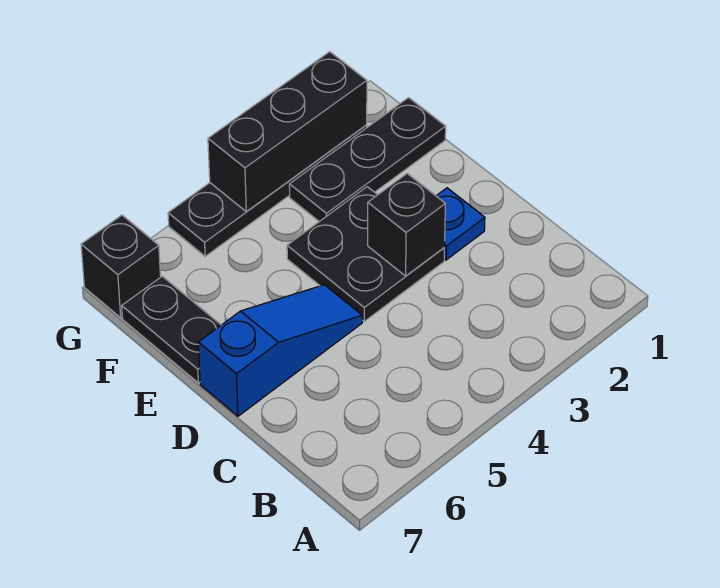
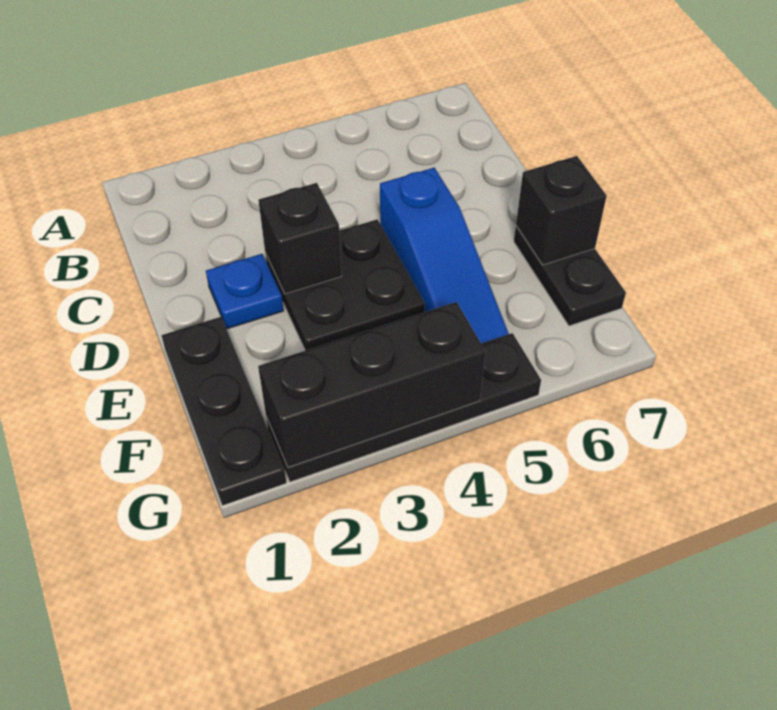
blue slope D5:D7 level 1 top 7 -> blue slope D5:F5 level 1 top D
black plate F1:F3 level 1 -> black plate E1:G1 level 1
black brick G7 level 1 -> black brick E7 level 2

